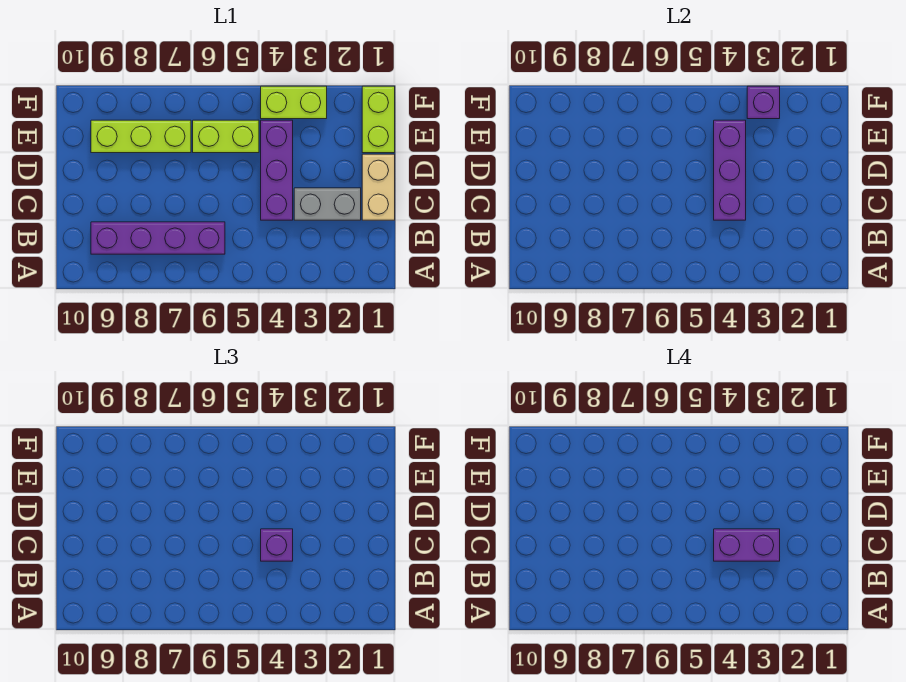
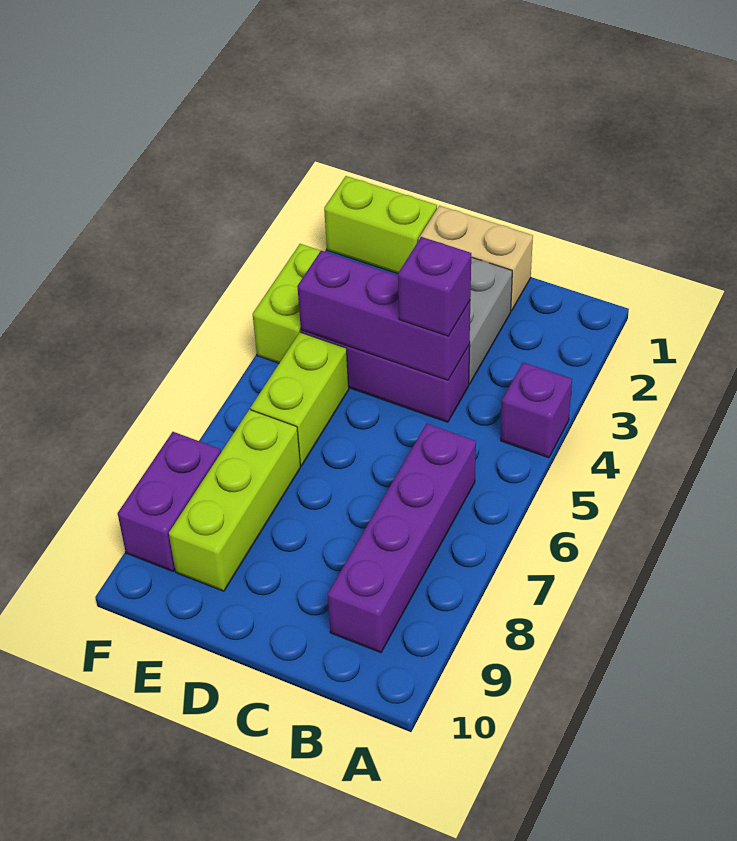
purple brick C3:C4 level 4 -> purple brick F8:F9 level 1
purple brick F3 level 2 -> purple brick A4 level 1

